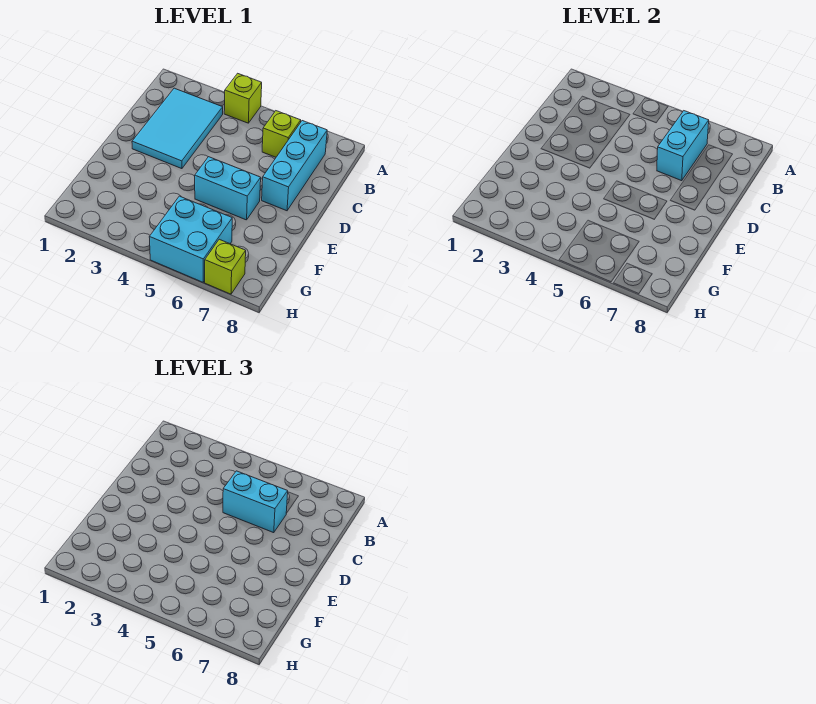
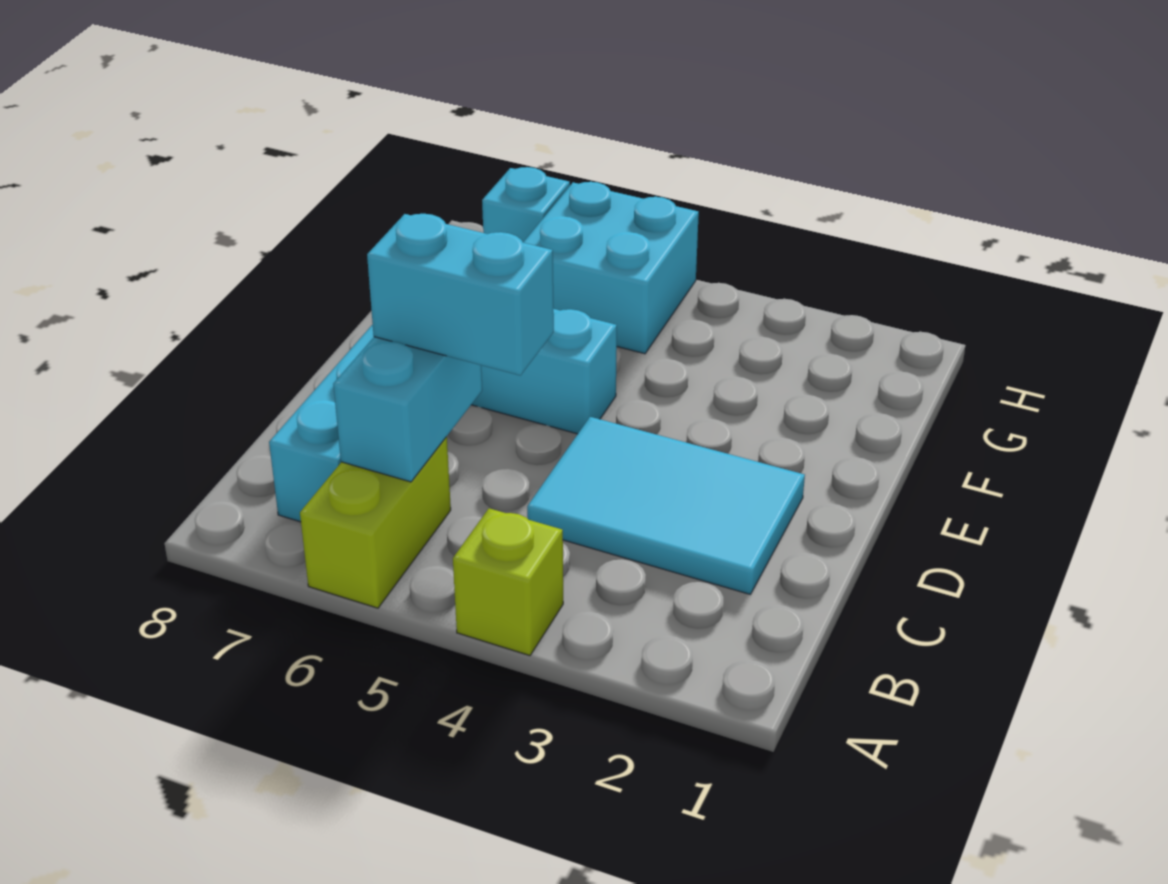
cyan tile B2:D3 level 1 -> cyan tile C2:D4 level 1
lime brick B6 level 1 -> lime brick A6:B6 level 1
lime brick H7 level 1 -> cyan brick H7 level 1

